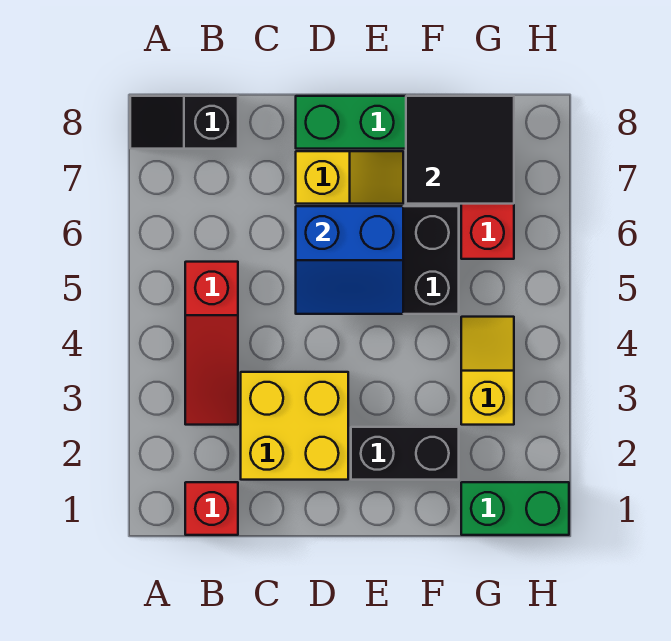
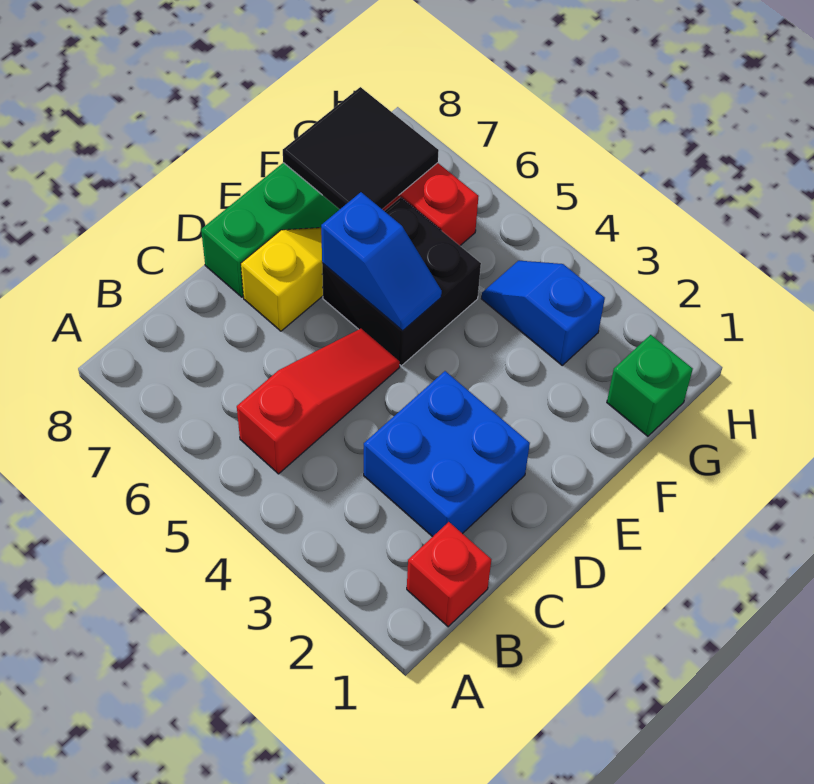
black slope A8:B8 level 1 top B -> none
red slope B3:B5 level 1 top 5 -> red slope B5:D5 level 1 top B
yellow brick C2:D3 level 1 -> blue brick C2:D3 level 1
blue slope D5:E6 level 2 top 6 -> blue slope E5:E6 level 2 top 6
black brick E2:F2 level 1 -> none
green brick G1:H1 level 1 -> green brick G1 level 1
yellow slope G3:G4 level 1 top 3 -> blue slope G3:G4 level 1 top 3

